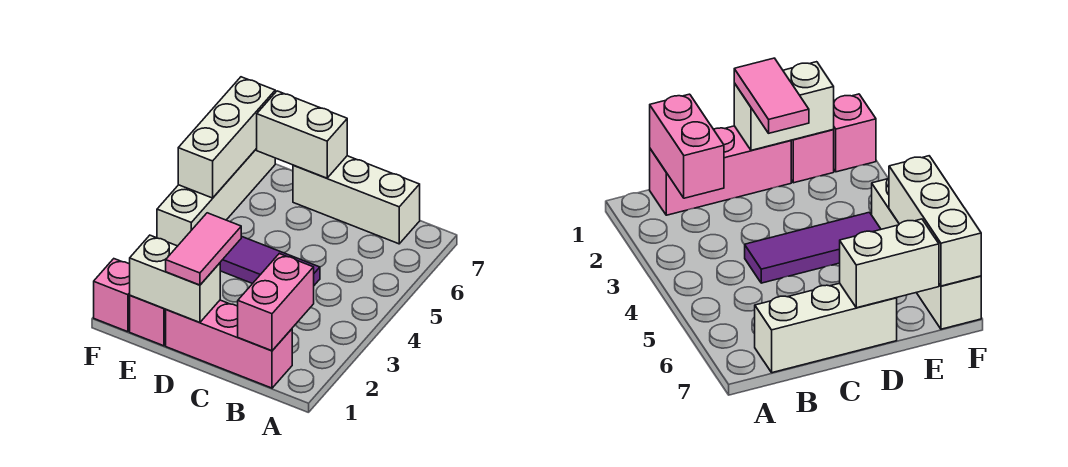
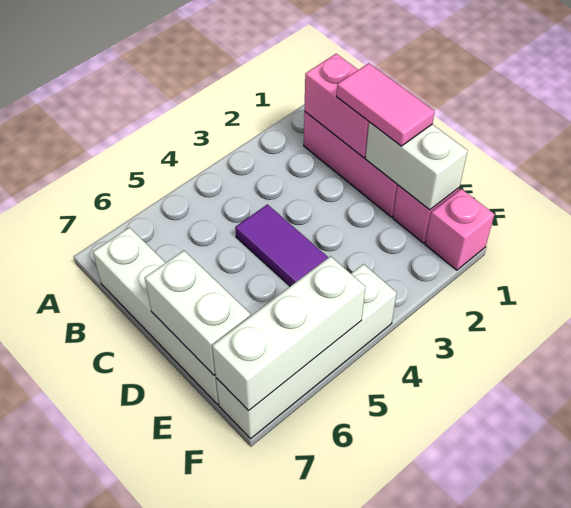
pink brick B1:B2 level 2 -> pink brick B1:C1 level 2
white brick B7:D7 level 1 -> white brick B7:E7 level 1
pink tile D1:D2 level 3 -> pink tile C1:D1 level 3

